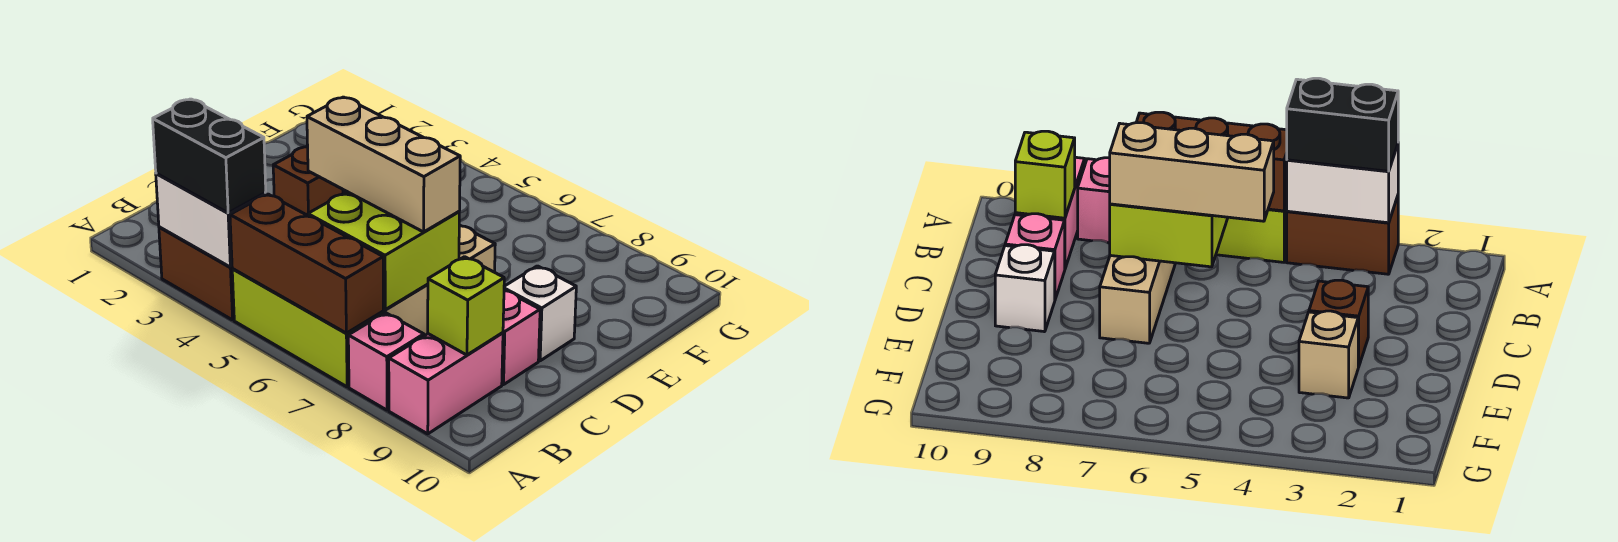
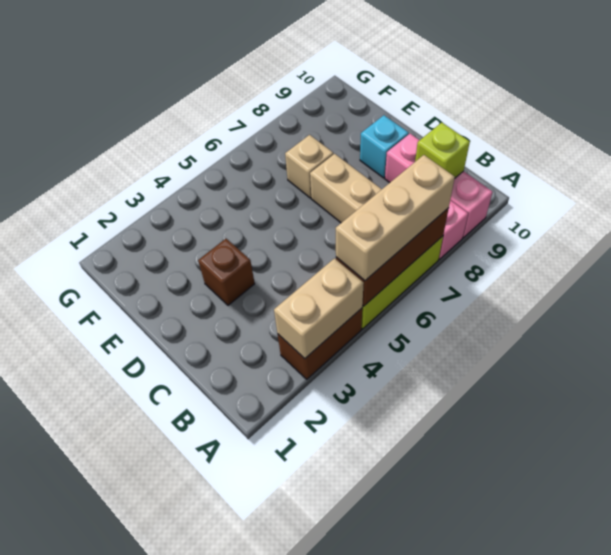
white brick A3:A4 level 2 -> tan brick A3:A4 level 2
black brick A3:A4 level 3 -> none
lime brick B6:C7 level 2 -> none
tan brick C5:C7 level 3 -> tan brick A5:A7 level 3
white brick D9 level 1 -> cyan brick D9 level 1
tan brick E3 level 1 -> tan brick E7 level 1

